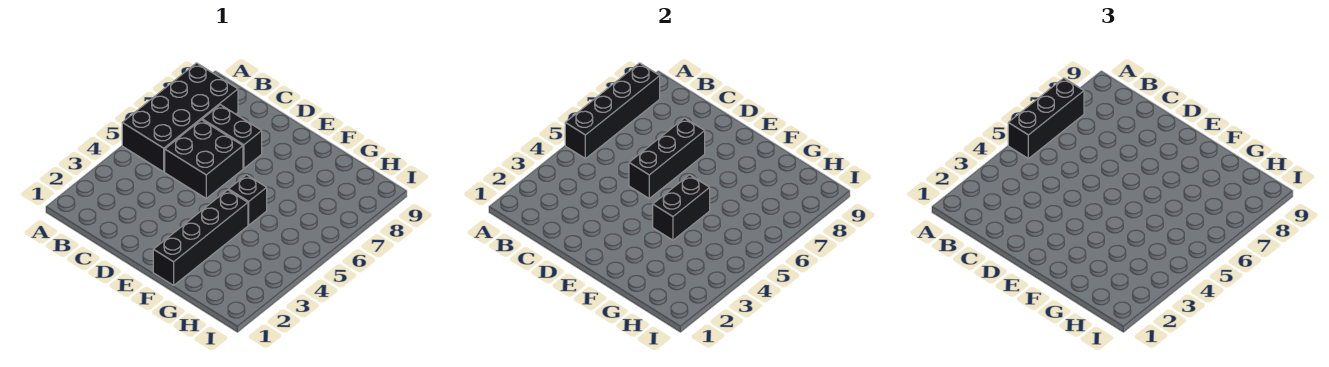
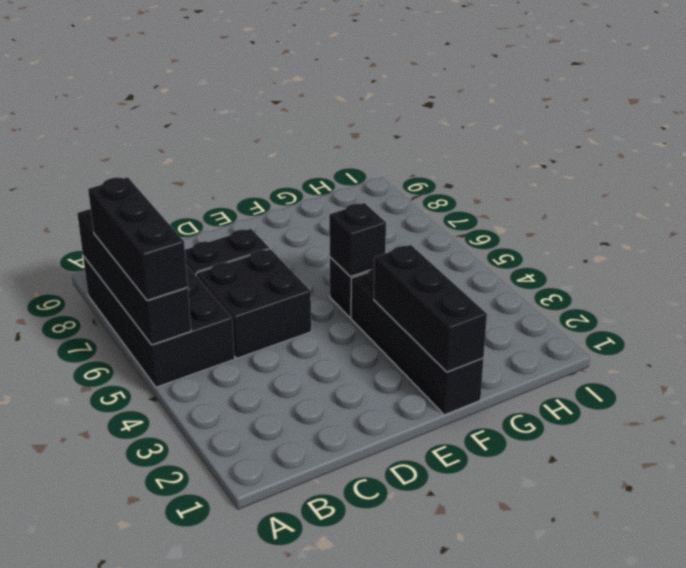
black brick D5:D7 level 2 -> black brick F1:F3 level 2
black brick F4:F5 level 2 -> black brick F5 level 2

